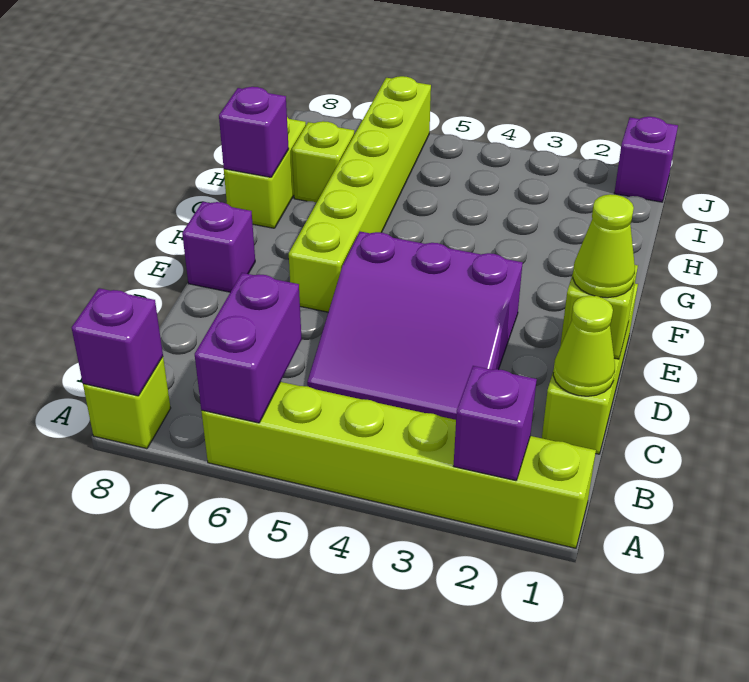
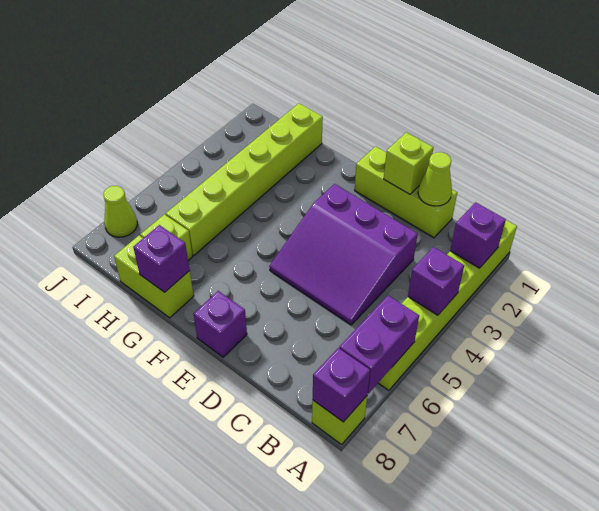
purple brick A6:B6 level 2 -> purple brick A6:A7 level 2
purple slope C3:E5 level 1 top E -> purple slope C3:E5 level 1 top 3
lime cone D1 level 3 -> lime cone J7 level 1
lime brick E6:J6 level 1 -> lime brick H1:H6 level 1
purple brick J1 level 1 -> purple brick A4 level 2

